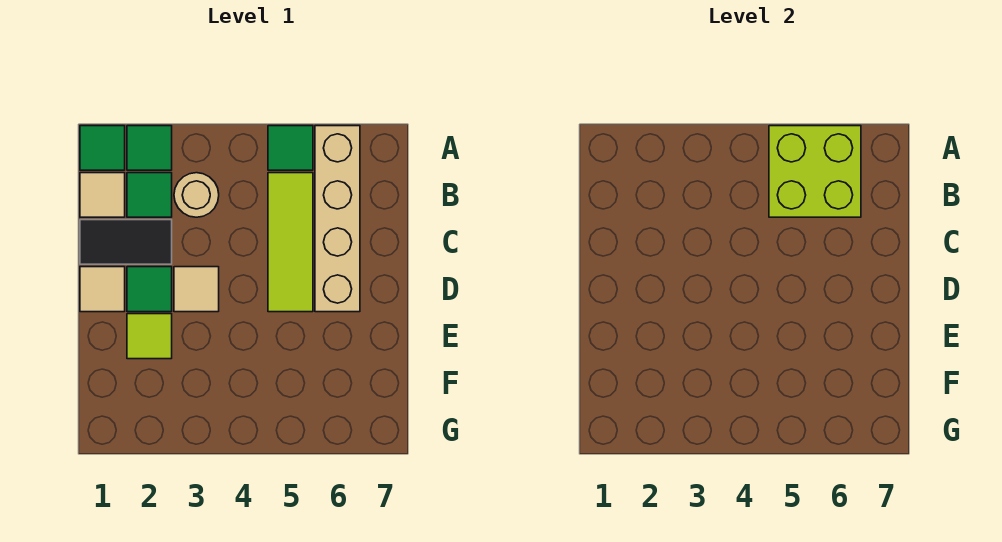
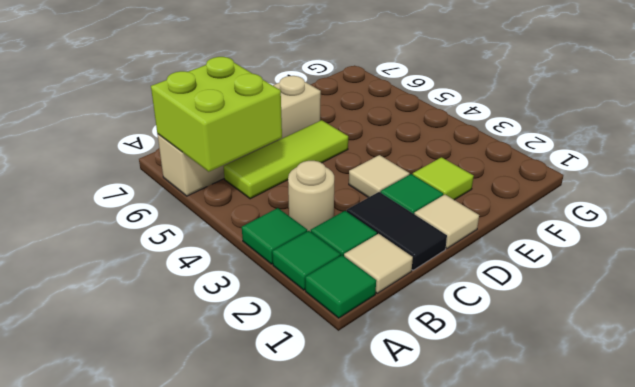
green tile A5 level 1 -> green tile A3 level 1

